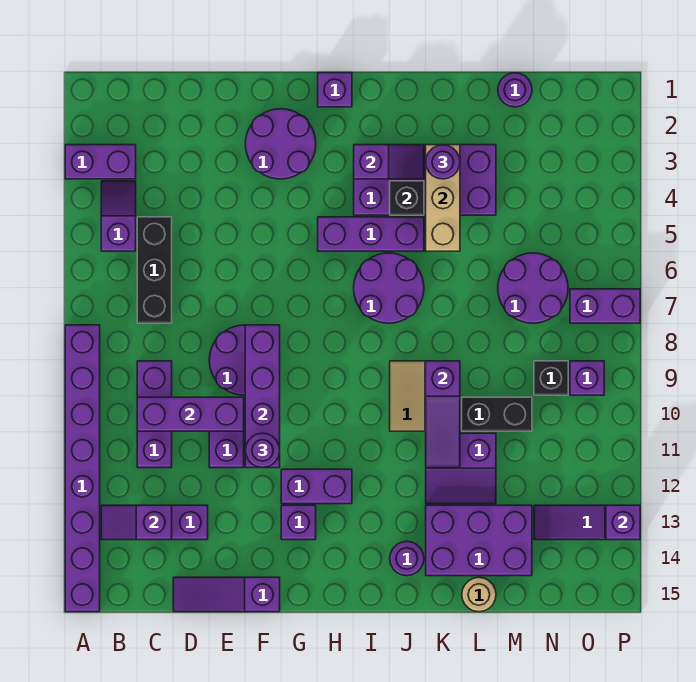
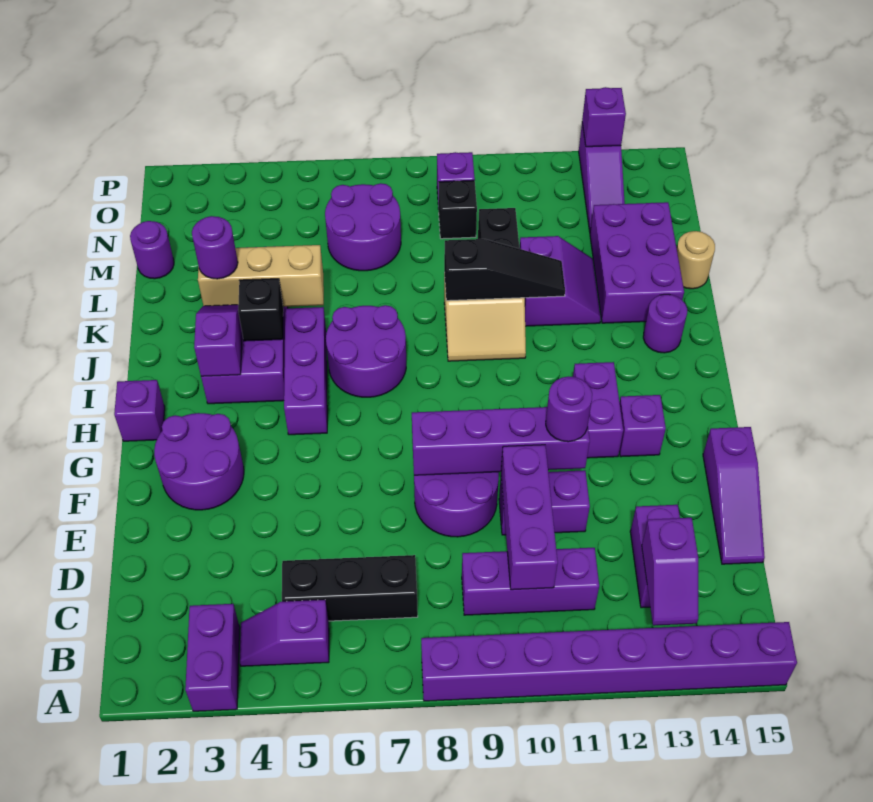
purple slope K9:K11 level 2 top 9 -> black slope K9:K11 level 2 top 9
purple brick O7:P7 level 1 -> none

